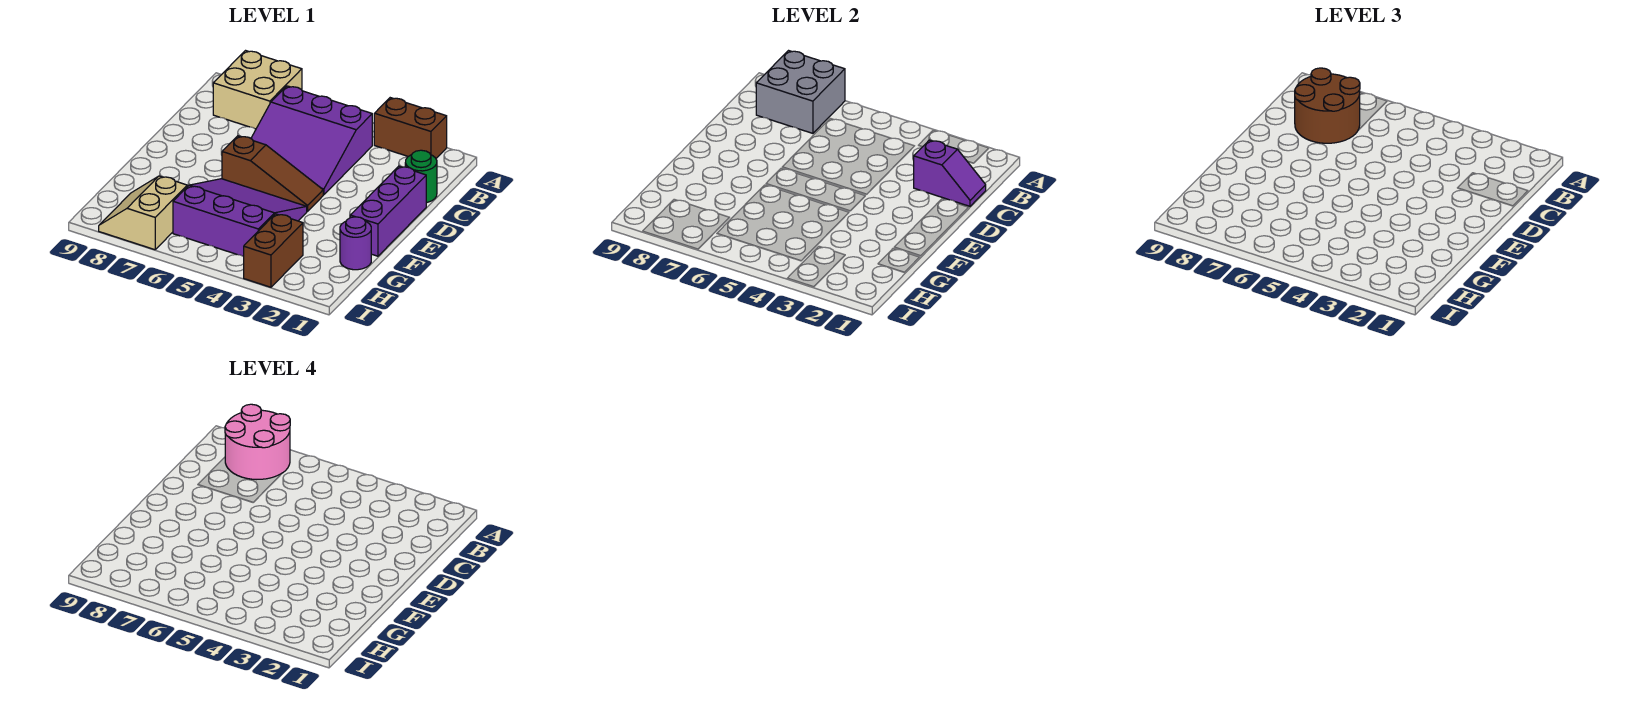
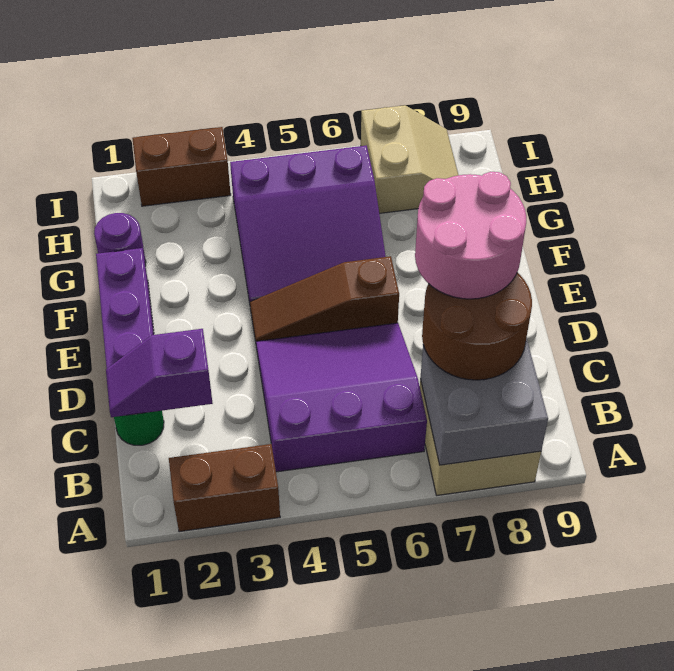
pink round brick A7:B8 level 4 -> pink round brick C7:D8 level 4
brown brick H3:I3 level 1 -> brown brick I2:I3 level 1

